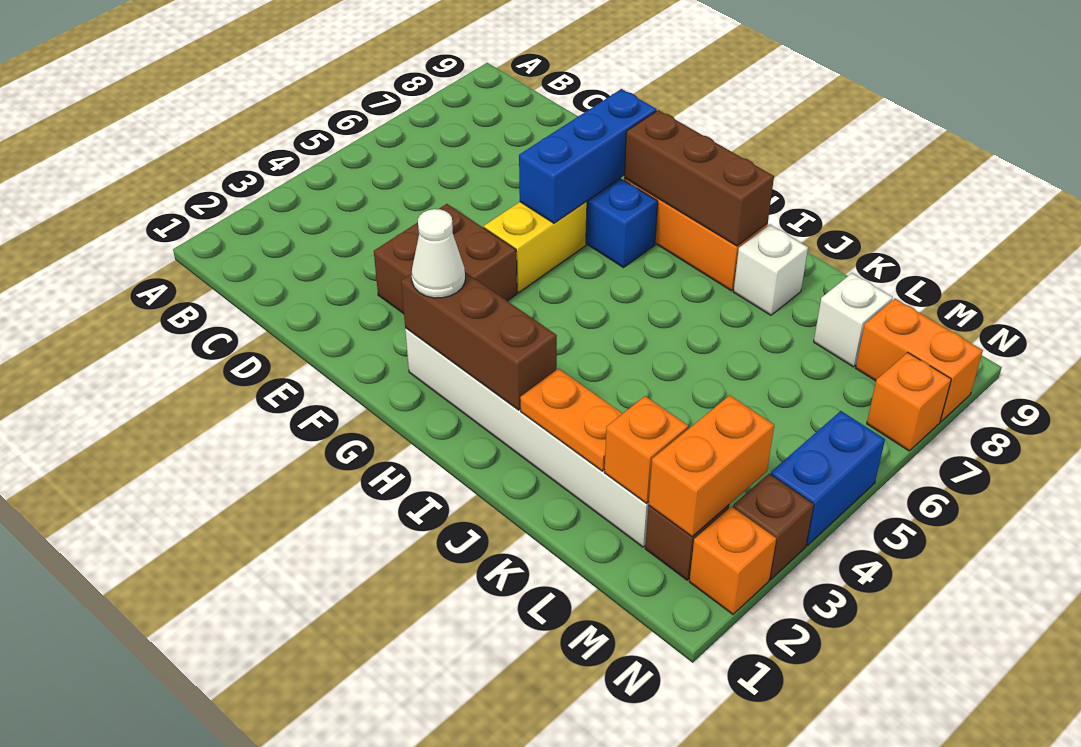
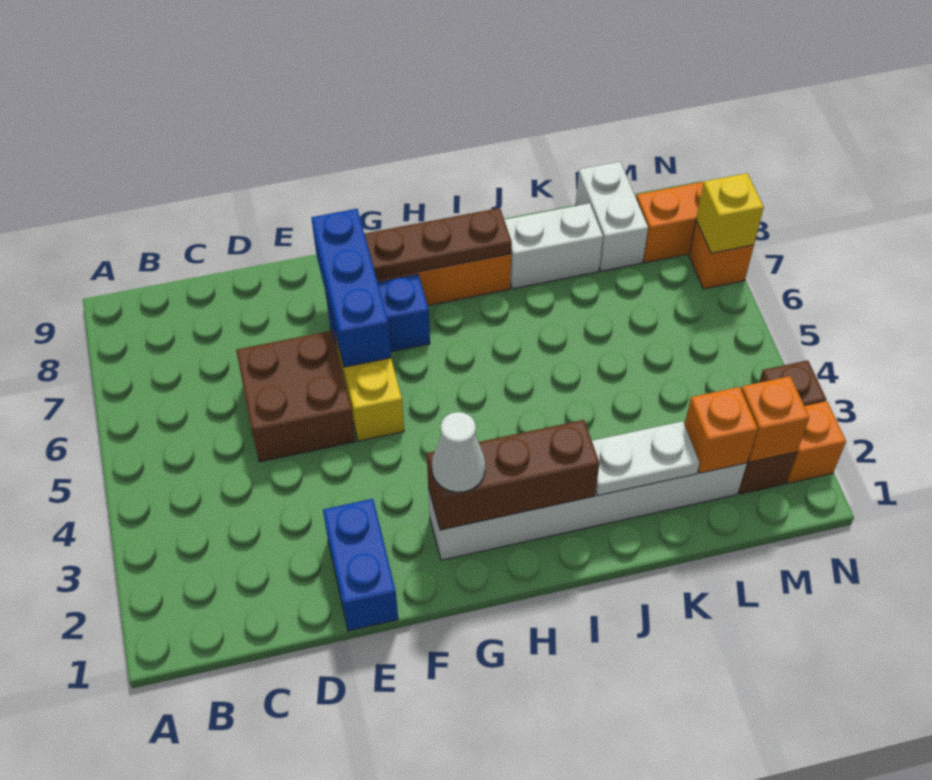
brown brick E3:F4 level 1 -> brown brick D5:E6 level 1
brown brick G8:I8 level 2 -> brown plate G8:I8 level 2
orange plate J2:K2 level 2 -> white plate J2:K2 level 2
white brick J8 level 1 -> white brick J8:K8 level 1
white brick L8 level 1 -> white brick L8:L9 level 1
orange brick M2:M3 level 2 -> orange brick M2 level 2
blue brick N4:N5 level 1 -> blue brick E1:E2 level 1
none -> yellow brick N7 level 2

